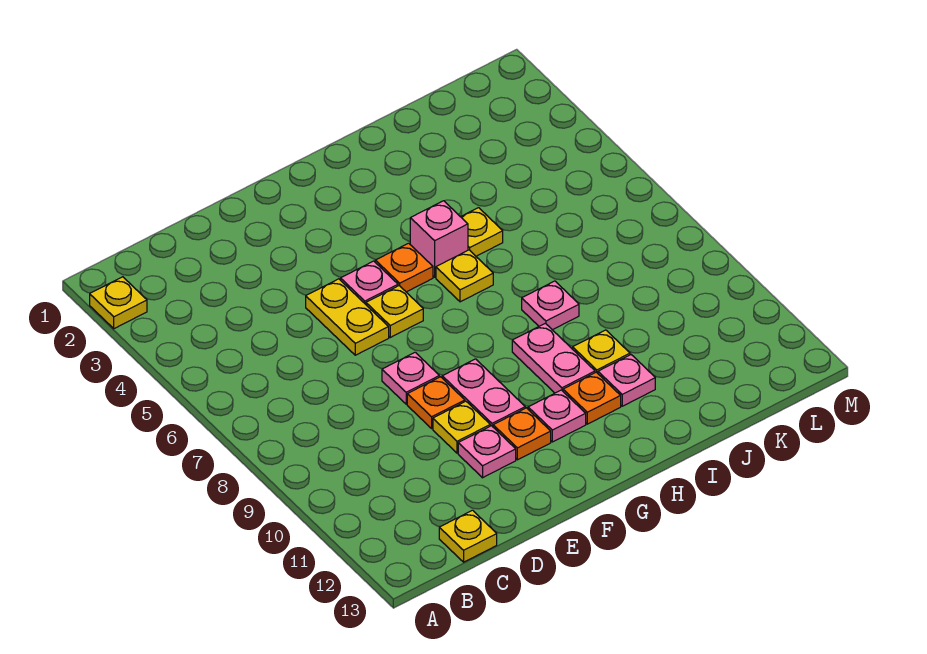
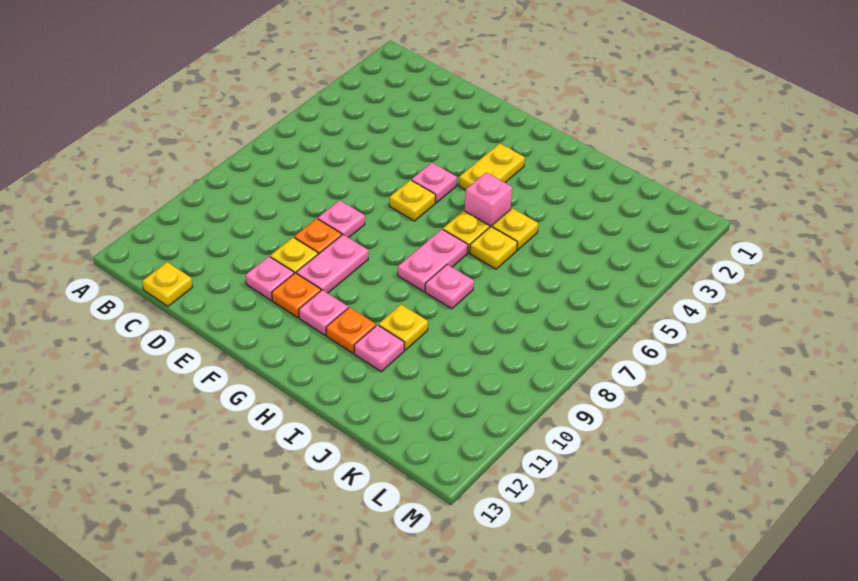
yellow plate A2 level 1 -> yellow plate I6 level 1
yellow plate E5:E6 level 1 -> yellow plate G3:G4 level 1
orange plate G5 level 1 -> none
pink plate H9:H10 level 1 -> pink plate H7:H8 level 1

